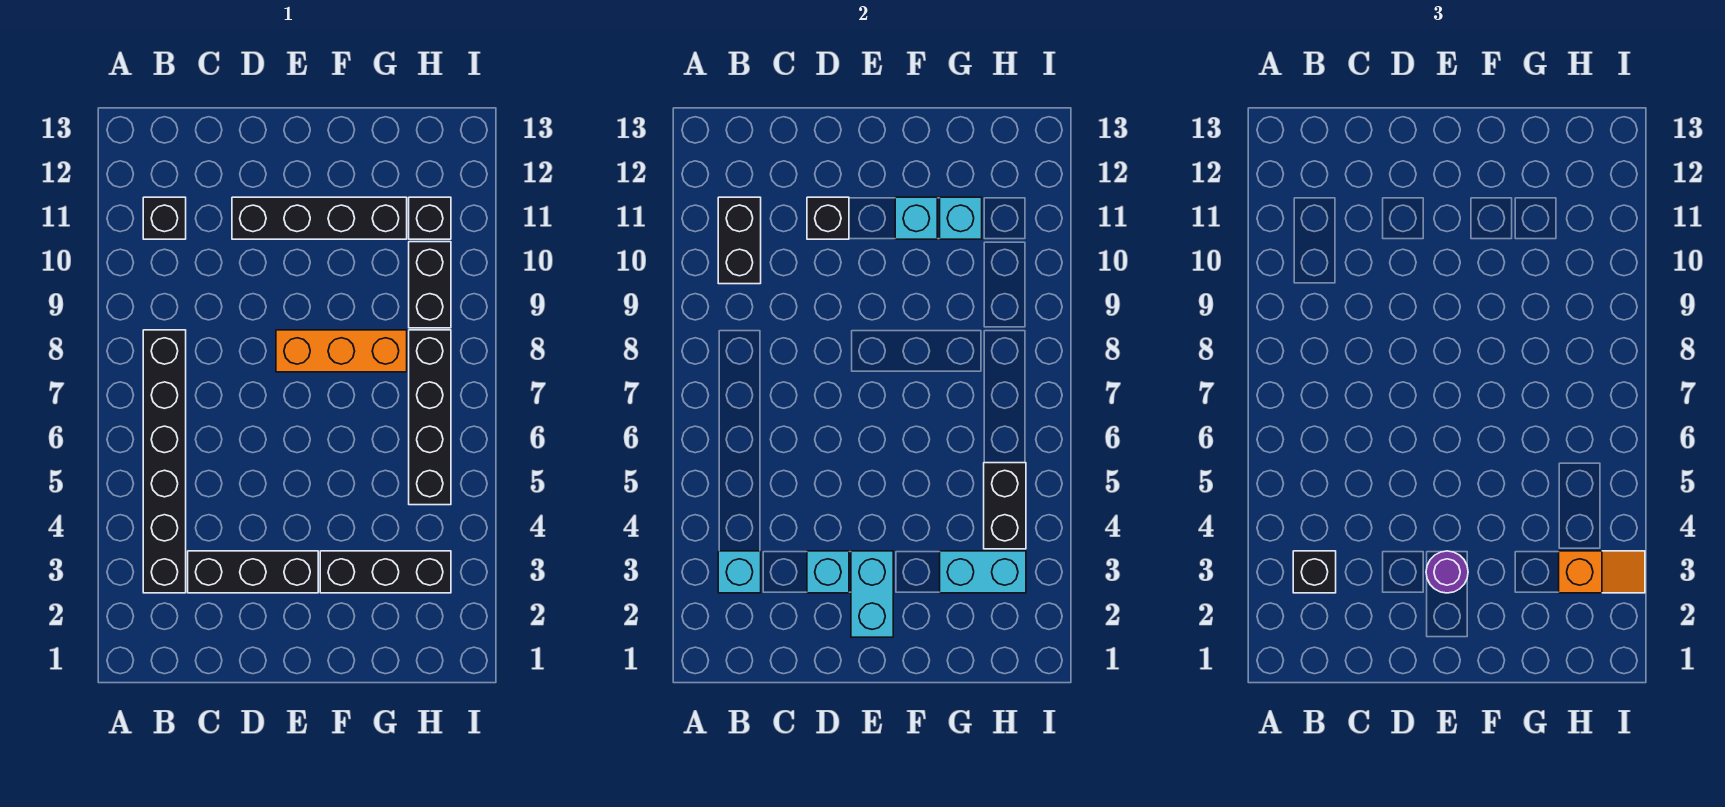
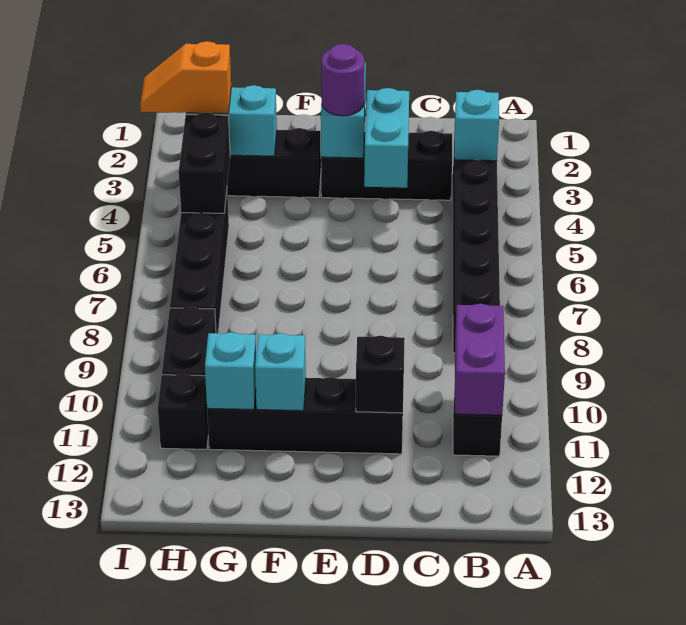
black brick B3 level 3 -> none
black brick B10:B11 level 2 -> purple brick B10:B11 level 2
cyan brick D3 level 2 -> cyan brick D3:D4 level 2
orange brick E8:G8 level 1 -> none

